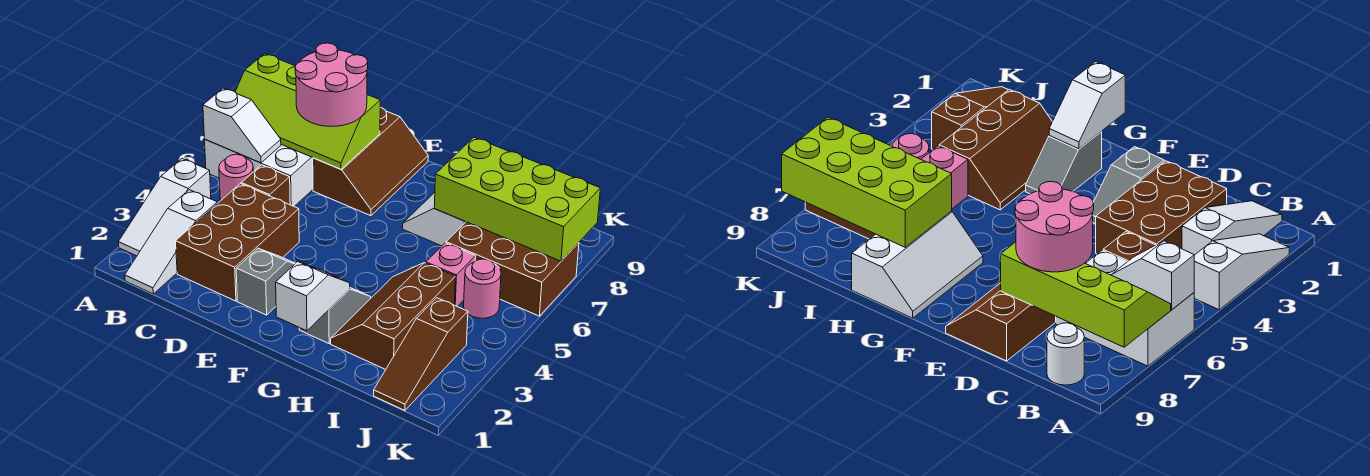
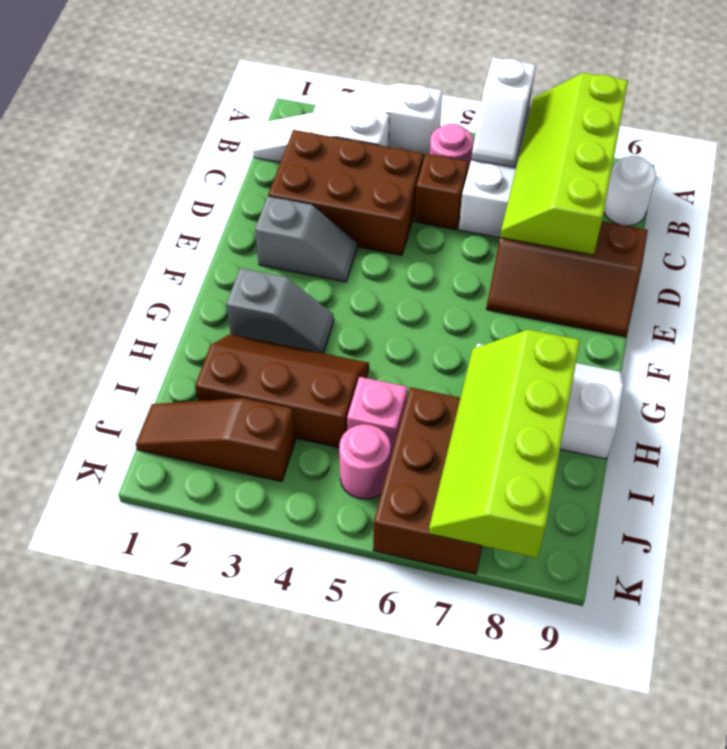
pink round brick C7:D8 level 3 -> none
white slope G1:G2 level 2 top 1 -> none
lime brick H7:K8 level 2 -> lime slope H7:K8 level 2 top 8

